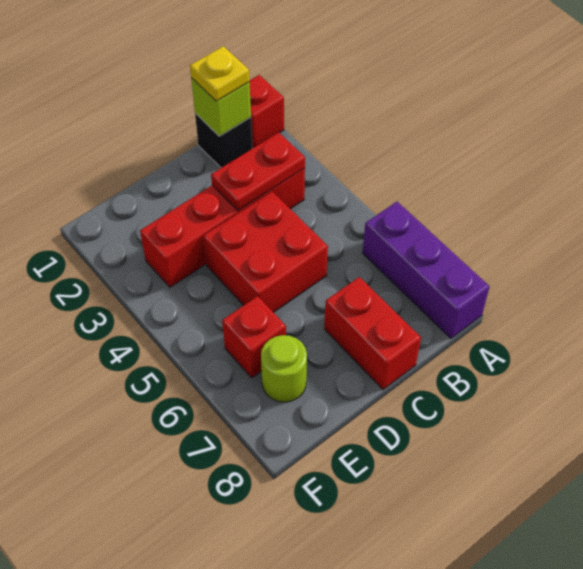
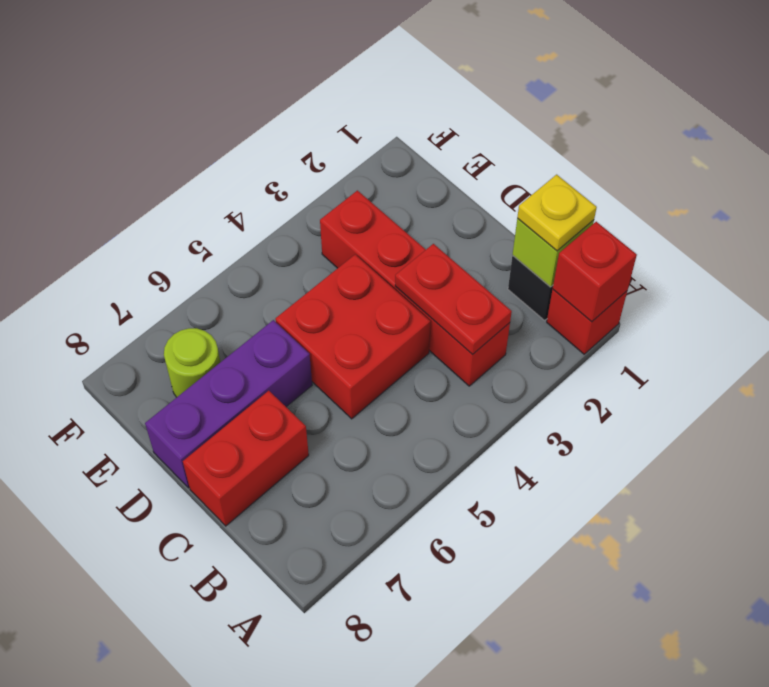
purple brick A6:A8 level 1 -> purple brick D6:D8 level 1
red brick E6 level 1 -> red brick A1 level 2

